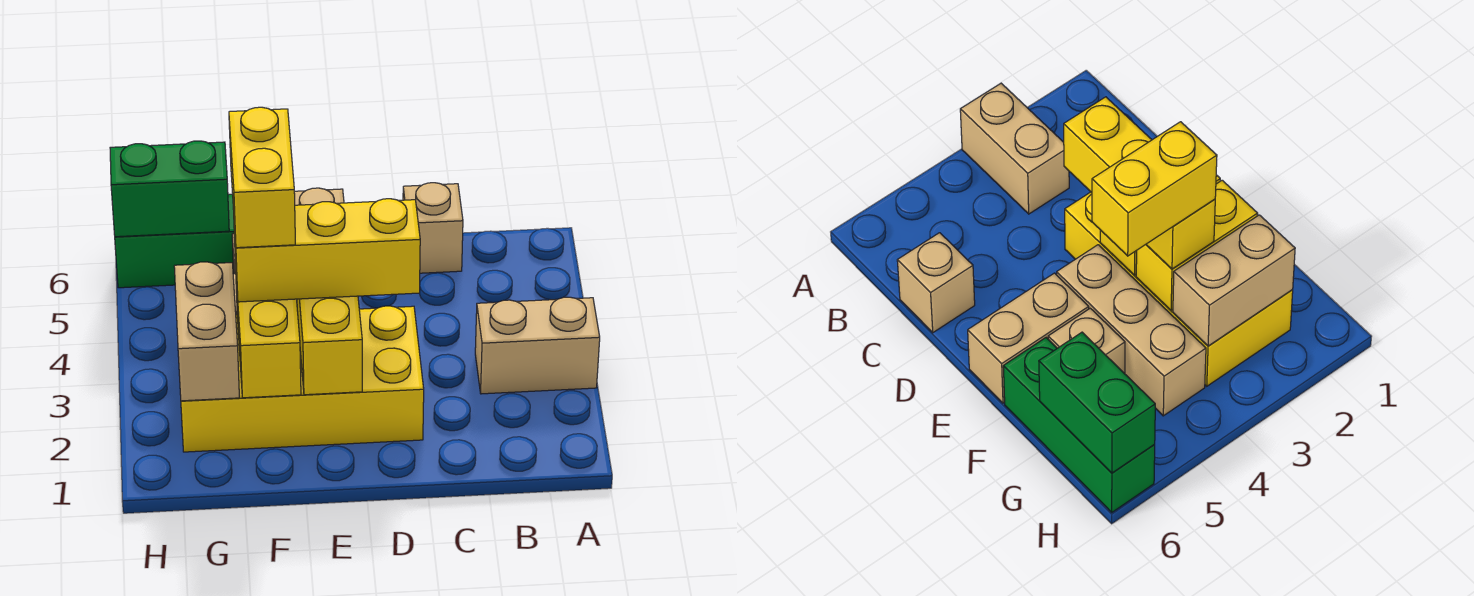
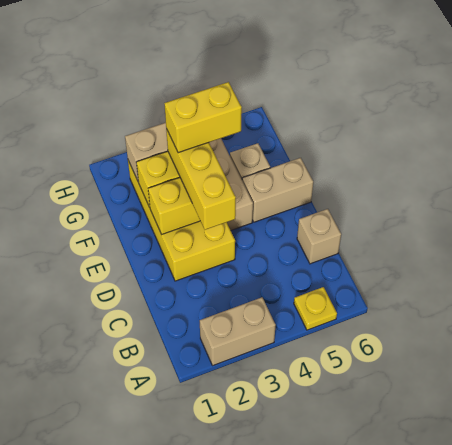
tan brick A3:B3 level 1 -> tan brick A2:A3 level 1
none -> yellow plate A5 level 1
green brick F6:H6 level 1 -> none
green brick G6:H6 level 2 -> none

